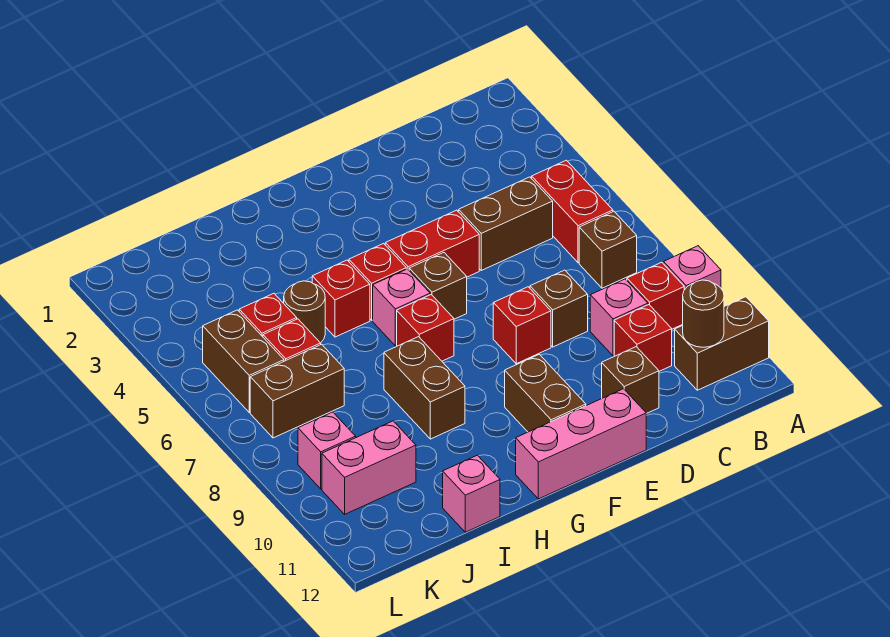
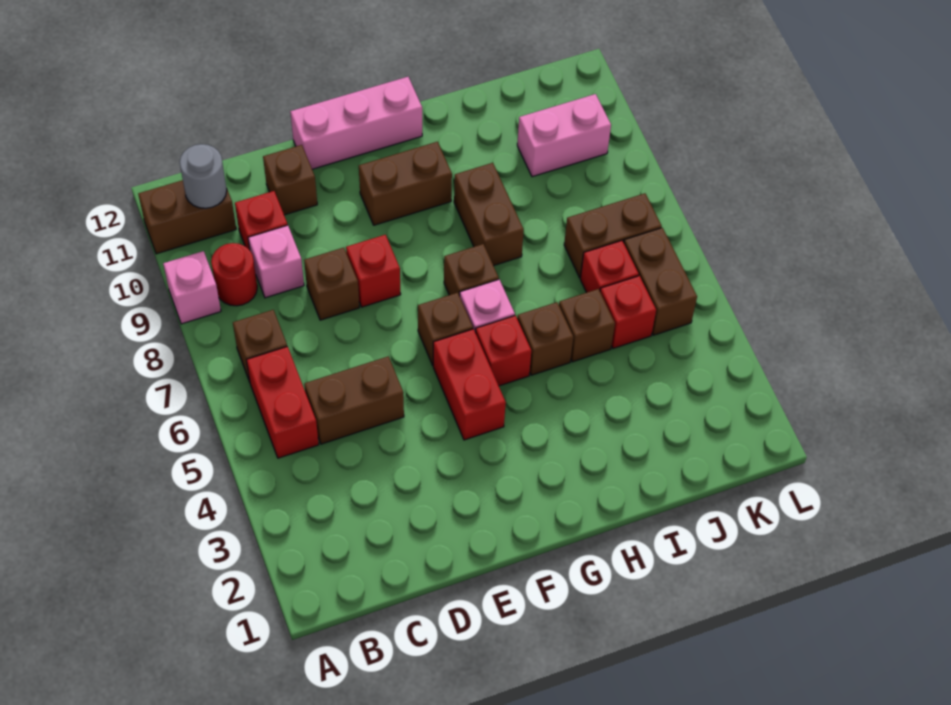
red brick B9 level 1 -> red round brick B9 level 1
brown round brick B11 level 2 -> grey round brick B11 level 2
red brick E5:F5 level 1 -> red brick F4:F5 level 1
brown brick F10:F11 level 1 -> brown brick F10:G10 level 1
red brick G7 level 1 -> brown brick G7 level 1
red brick H5 level 1 -> brown brick H5 level 1
brown round brick I5 level 1 -> brown brick I5 level 1
pink brick I12 level 1 -> none
pink brick K9 level 1 -> none

